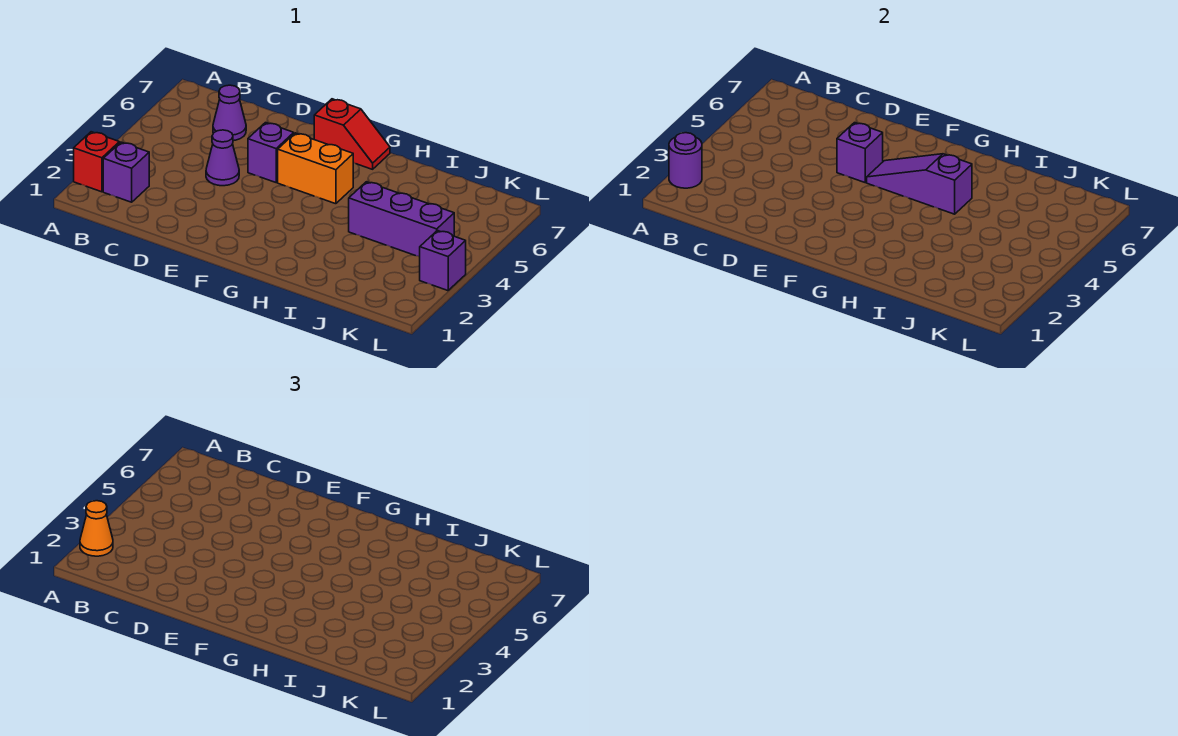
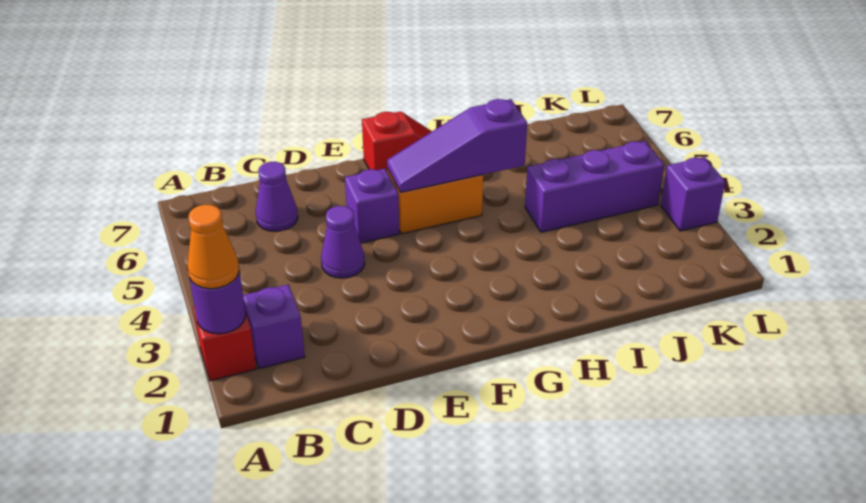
purple brick E5 level 2 -> none

